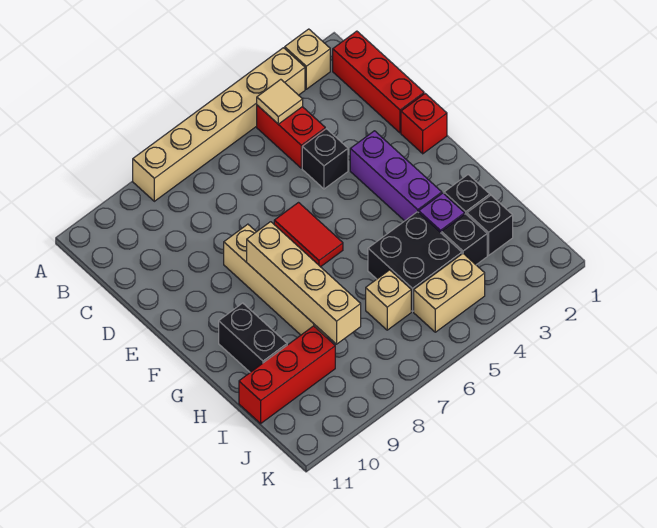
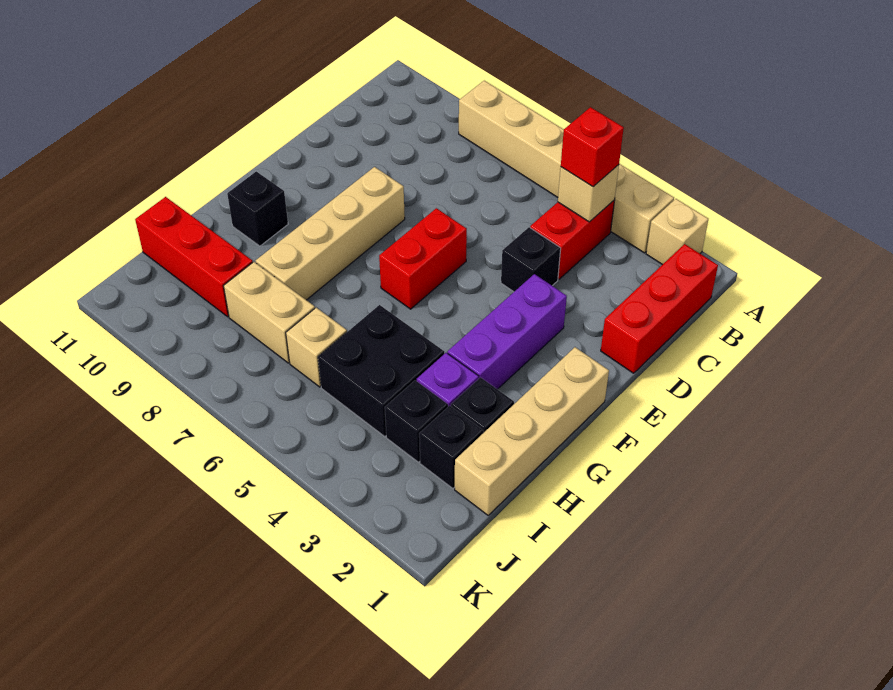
tan tile B4 level 2 -> tan brick B4 level 2
red brick E1 level 1 -> red brick B4 level 3
red tile E6:F6 level 1 -> red brick E6:F6 level 1
tan brick F8:I8 level 2 -> tan brick F1:I1 level 1
black brick G10:H10 level 1 -> black brick G10 level 1
tan brick J4:J5 level 1 -> tan brick I7:I8 level 1

